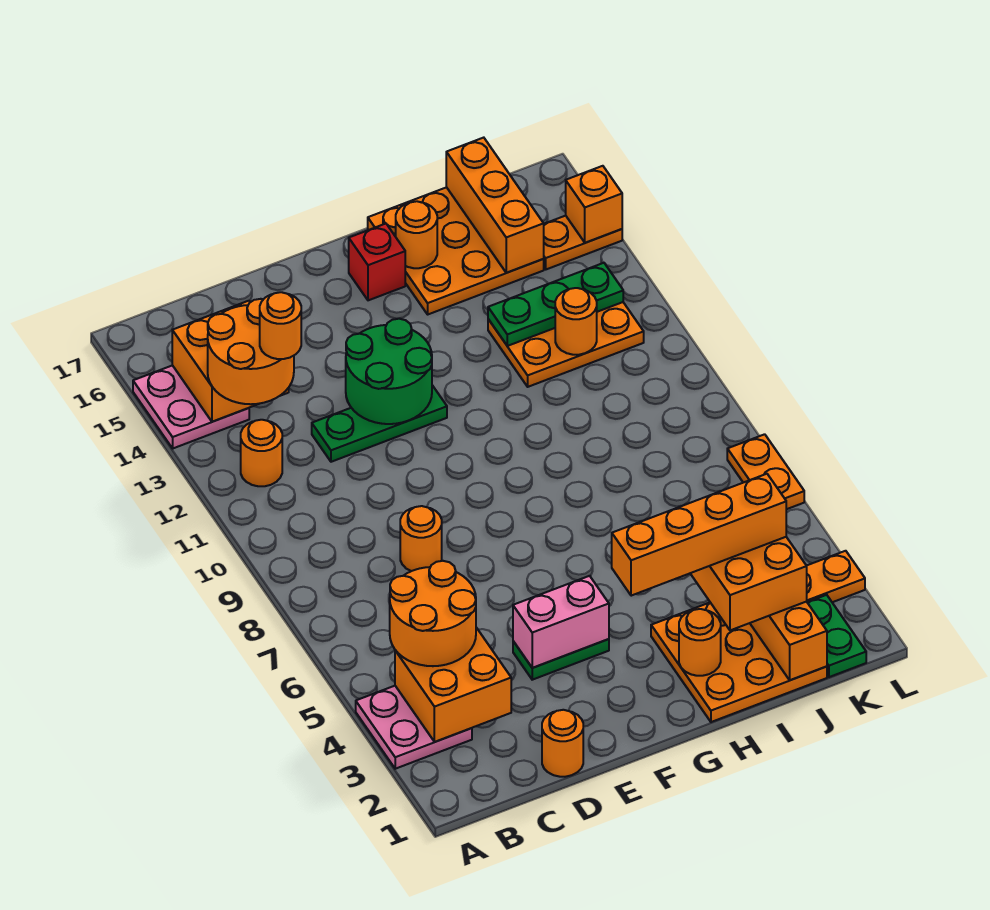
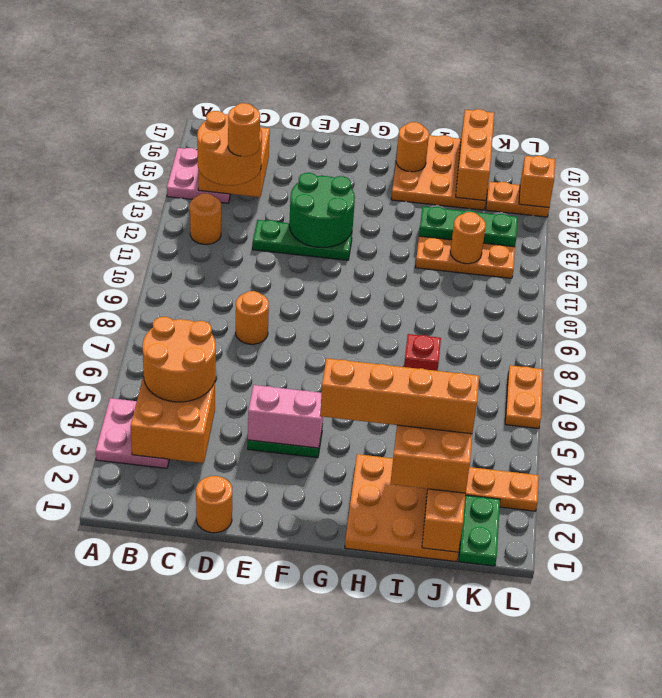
red brick G16 level 1 -> red brick I7 level 1
orange round brick H2 level 2 -> none

